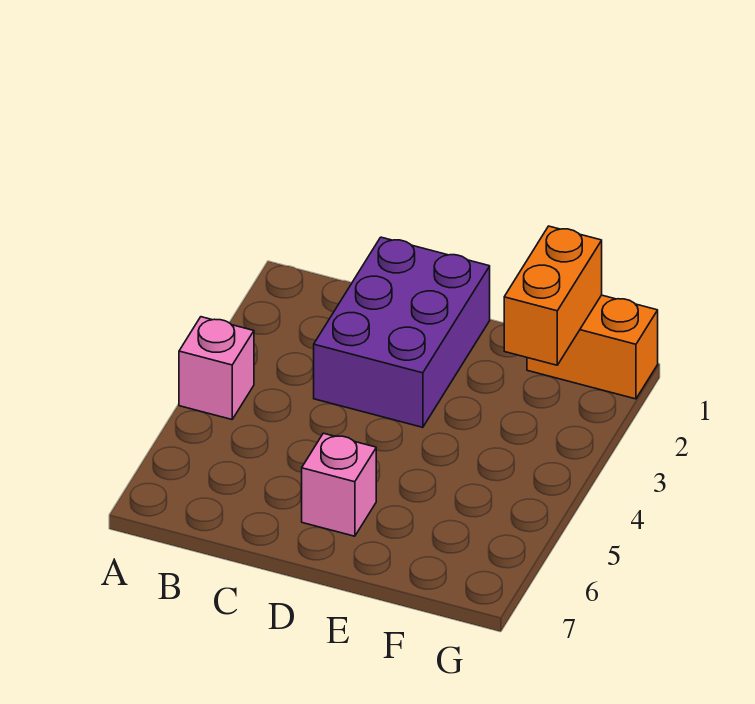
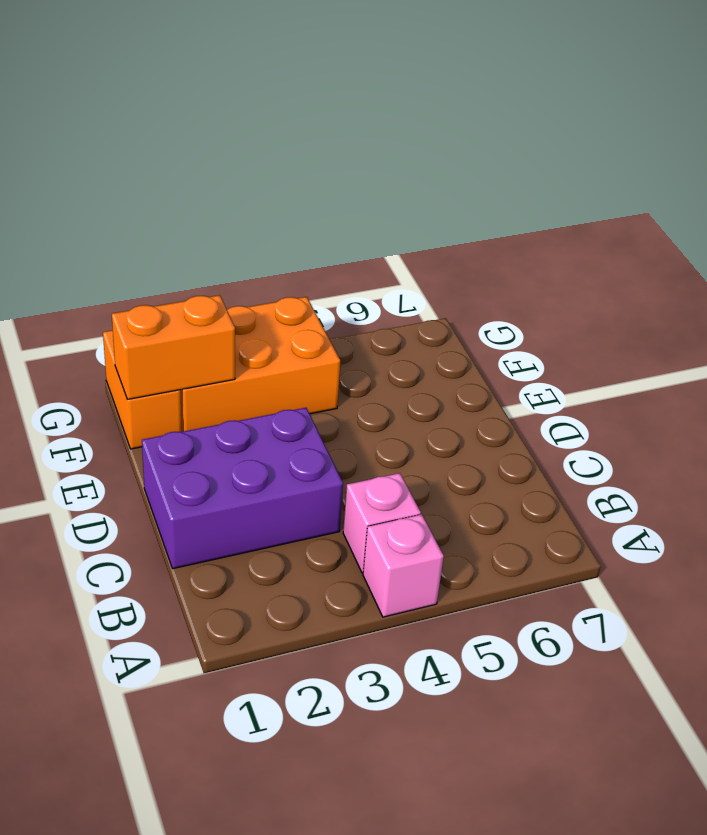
pink brick D6 level 1 -> pink brick B4 level 1
none -> orange brick F2:G4 level 1

